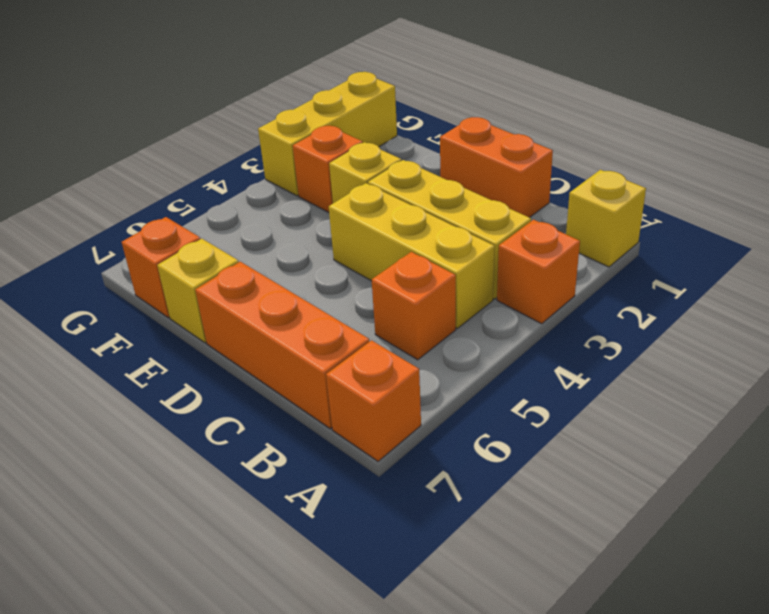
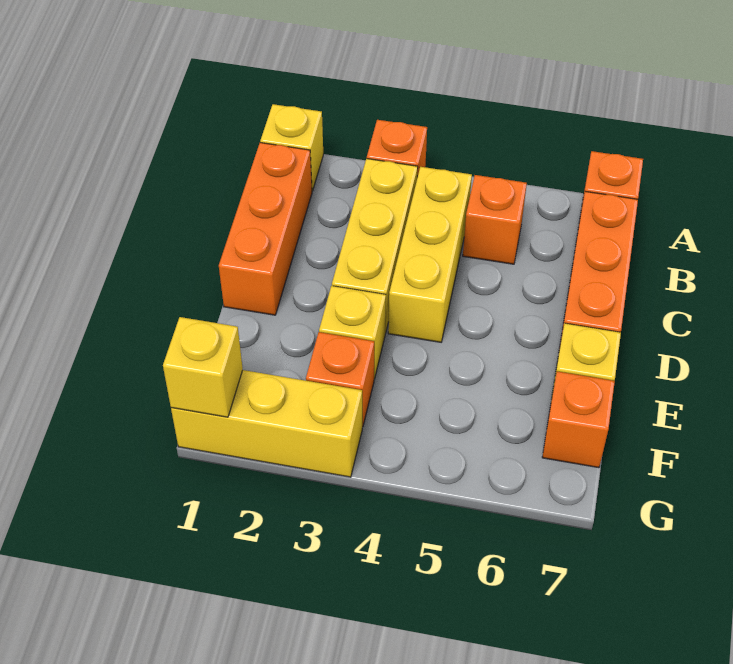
orange brick C1:D1 level 1 -> orange brick B1:D1 level 1
none -> yellow brick G1 level 2

